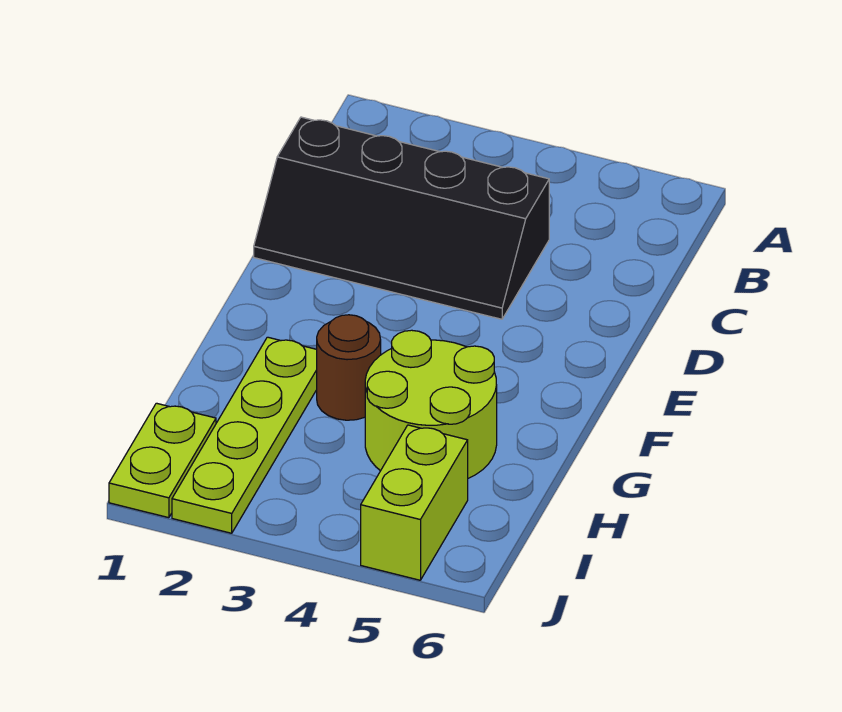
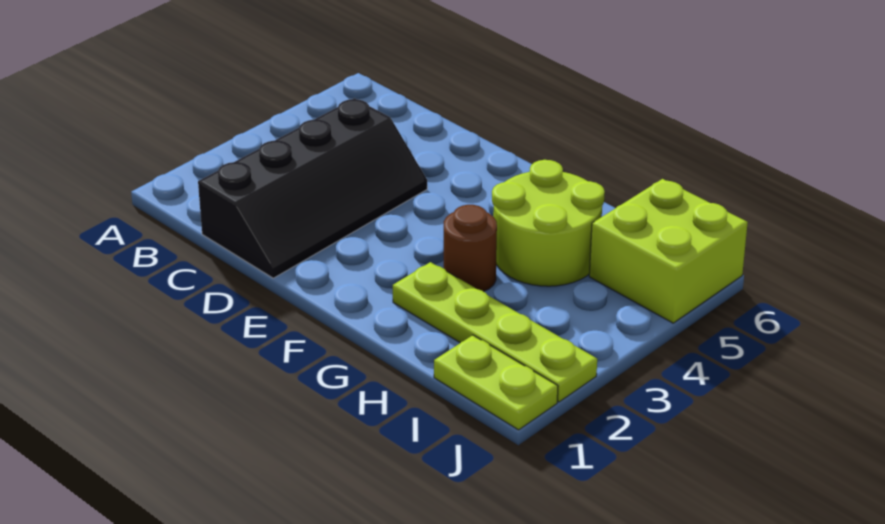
lime brick I5:J5 level 1 -> lime brick I5:J6 level 1

